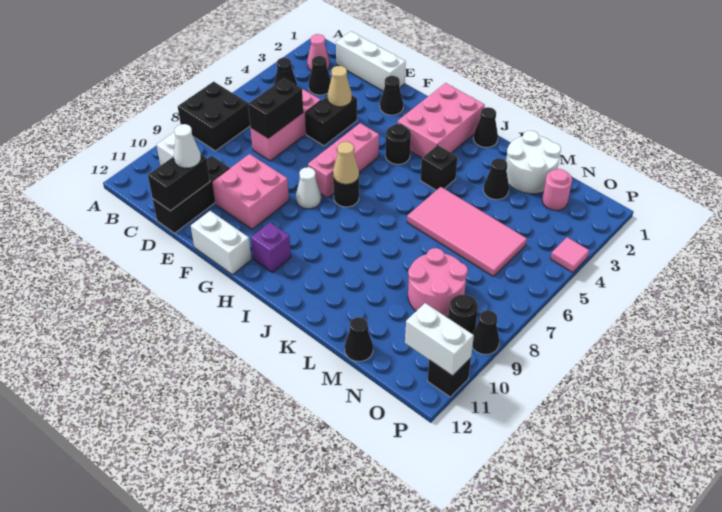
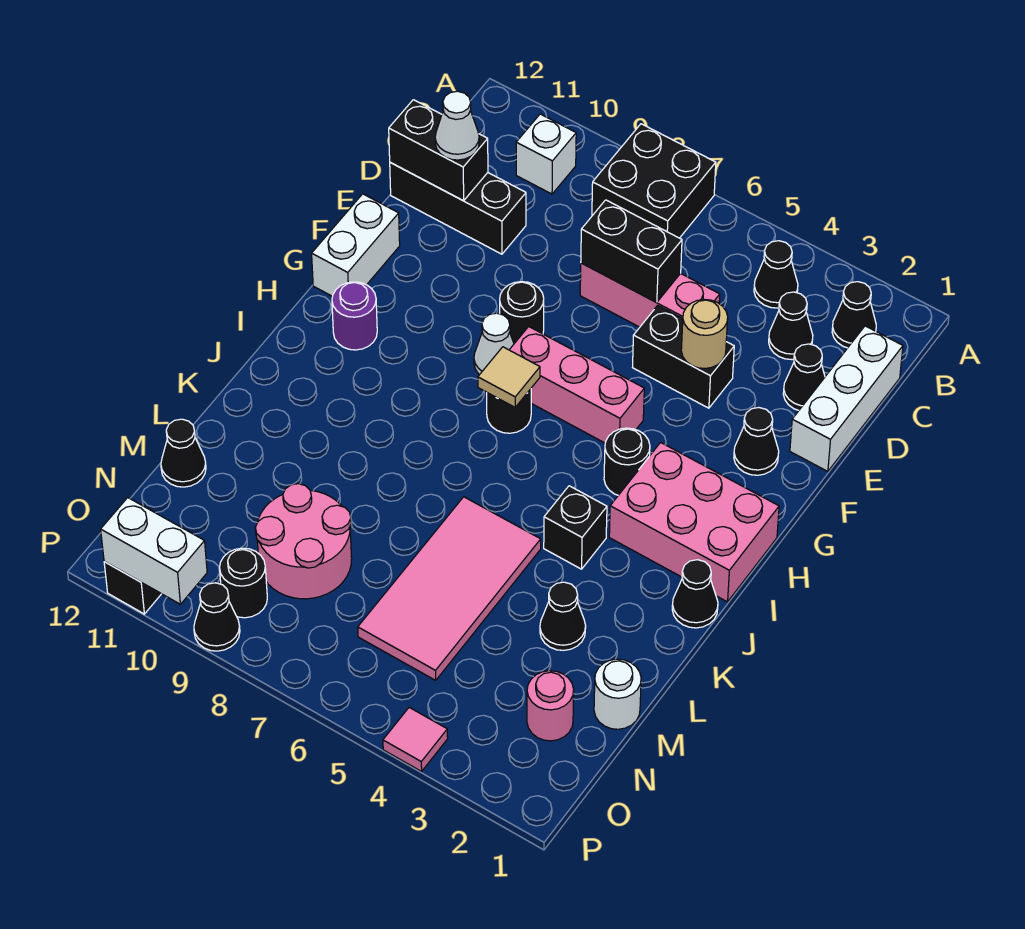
pink cone B2 level 1 -> black cone B2 level 1
none -> black cone D2 level 1
tan cone E4 level 2 -> tan round brick E4 level 2
pink brick E9:F10 level 1 -> none
none -> black round brick F8 level 1
tan cone H7 level 2 -> tan tile H7 level 2
purple brick H11 level 1 -> purple round brick H11 level 1
white round brick L1:M2 level 1 -> white round brick M1 level 1
white brick O11:P11 level 2 -> white brick P10:P11 level 2

